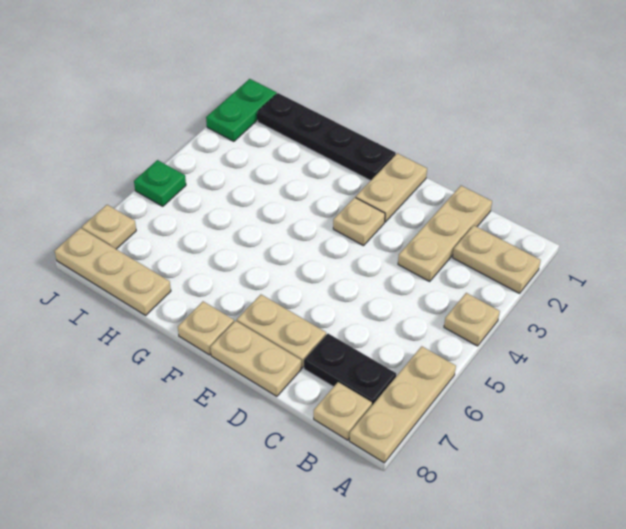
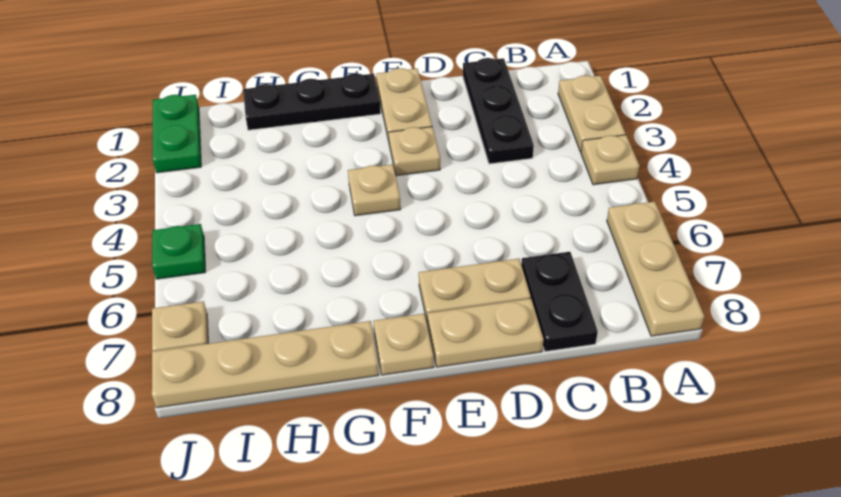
tan plate A2:B2 level 1 -> tan plate A2:A3 level 1
black plate B7:C7 level 1 -> black plate C7:C8 level 1
tan plate B8 level 1 -> tan plate F4 level 1
tan plate C1:C3 level 1 -> black plate C1:C3 level 1
black plate F1:I1 level 1 -> black plate F1:H1 level 1
tan plate H8:J8 level 1 -> tan plate G8:J8 level 1

